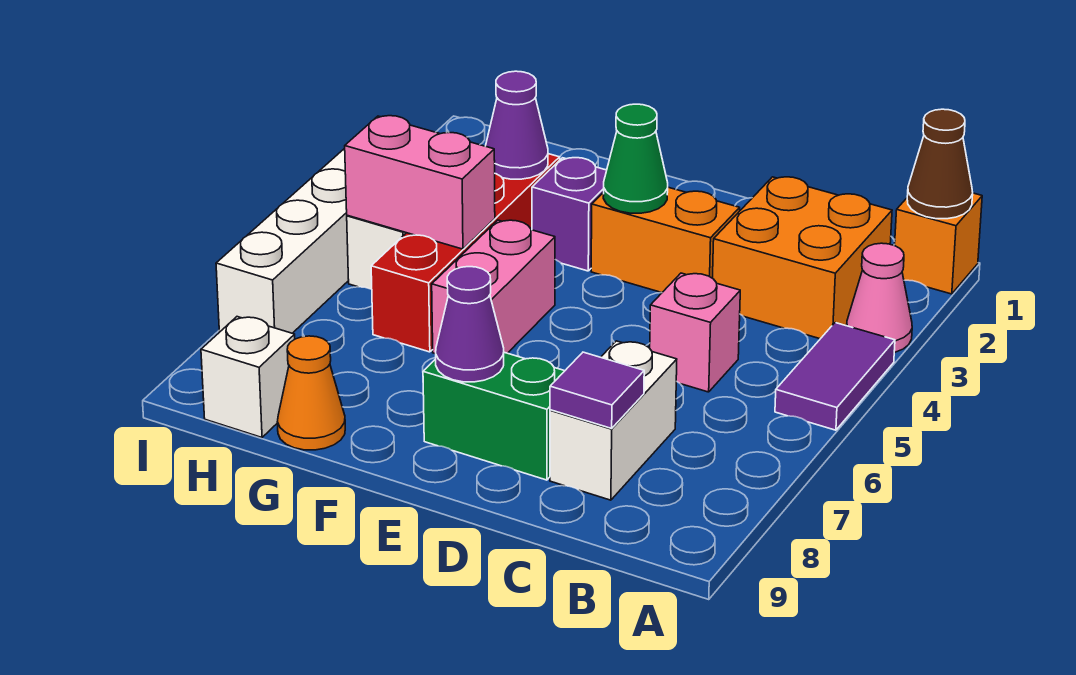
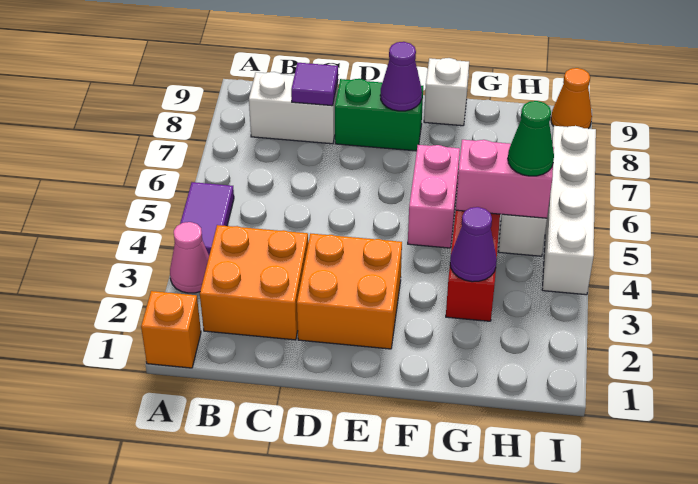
brown cone A1 level 2 -> none
pink brick C5 level 1 -> none
white brick C7:C8 level 1 -> white brick B8:C8 level 1
orange brick D3:E3 level 1 -> orange brick D2:E3 level 1
green cone E3 level 2 -> green cone H5 level 3
purple brick F3 level 1 -> none
orange cone G9 level 1 -> orange cone I9 level 1
white brick H9 level 1 -> white brick F9 level 1

